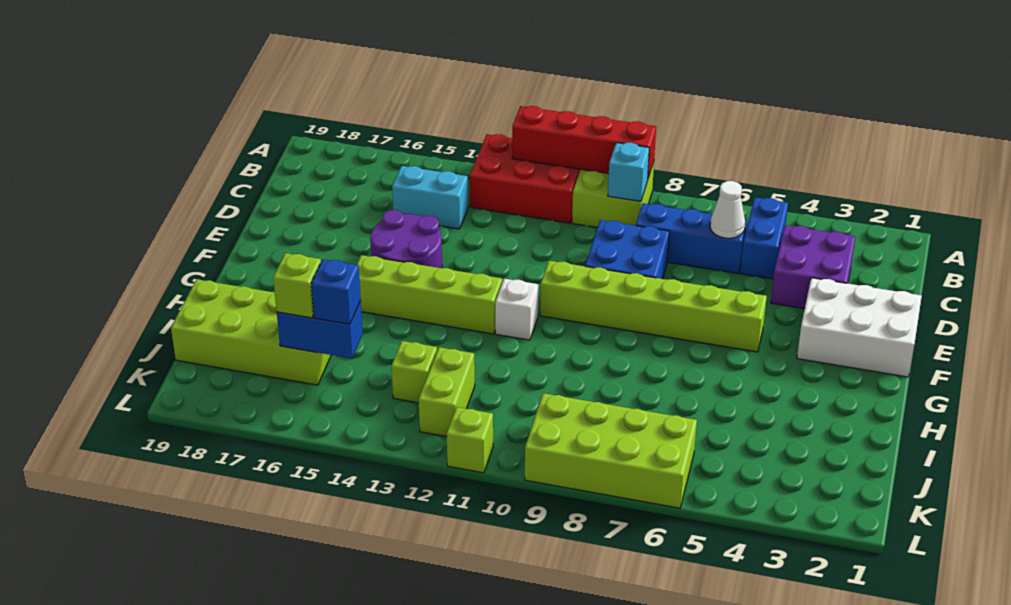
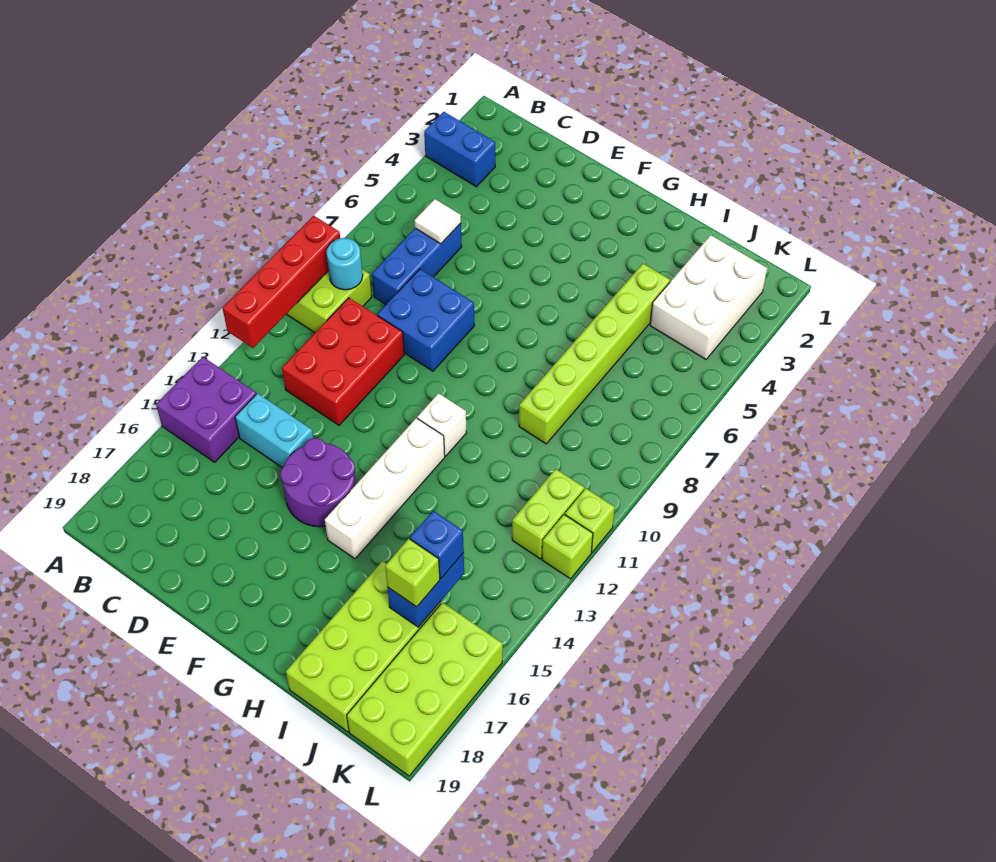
red brick A11:B13 level 1 -> red brick C10:D12 level 1
blue brick B5:C5 level 1 -> blue brick A3:B3 level 1
cyan brick B9 level 2 -> cyan round brick B9 level 2
purple brick C3:D4 level 1 -> purple brick A14:B15 level 1
white cone C6 level 2 -> white tile C6 level 2
cyan brick C14:C15 level 1 -> cyan brick C14:D14 level 1
white brick E1:F3 level 1 -> white brick J2:K4 level 1
lime brick F5:F10 level 1 -> lime brick I4:I9 level 1
lime brick G12:G15 level 1 -> white brick G12:G15 level 1
lime brick J12:K12 level 1 -> lime brick K11:K12 level 1
lime brick J13 level 1 -> lime brick L12 level 1
lime brick K6:L9 level 1 -> lime brick K16:L19 level 1

